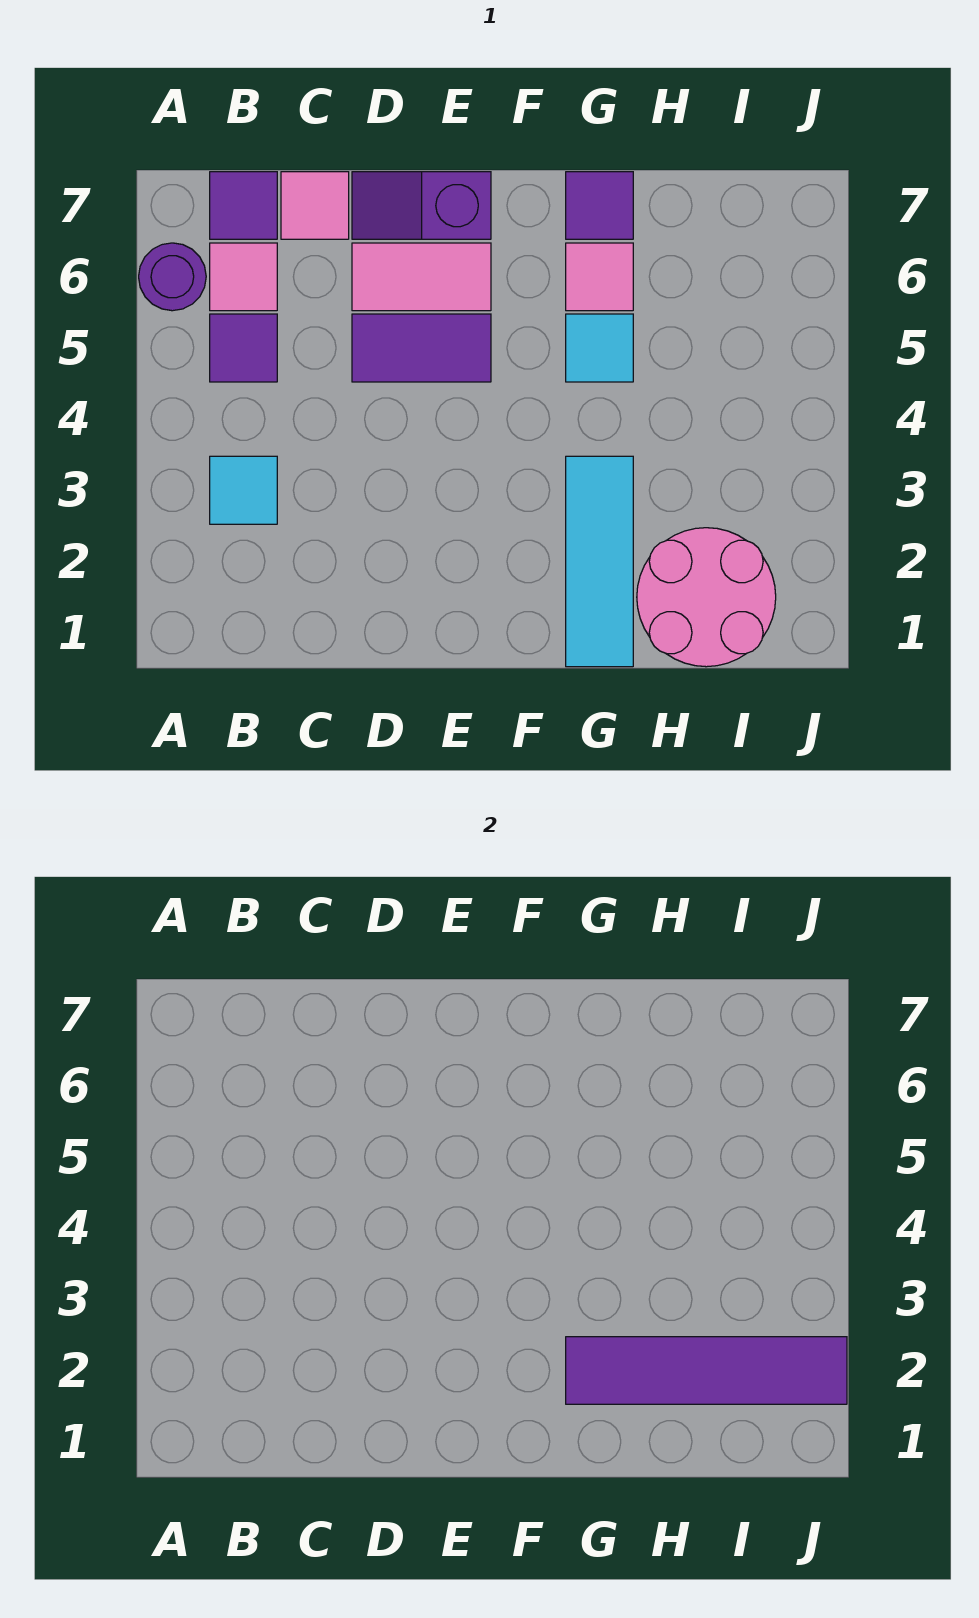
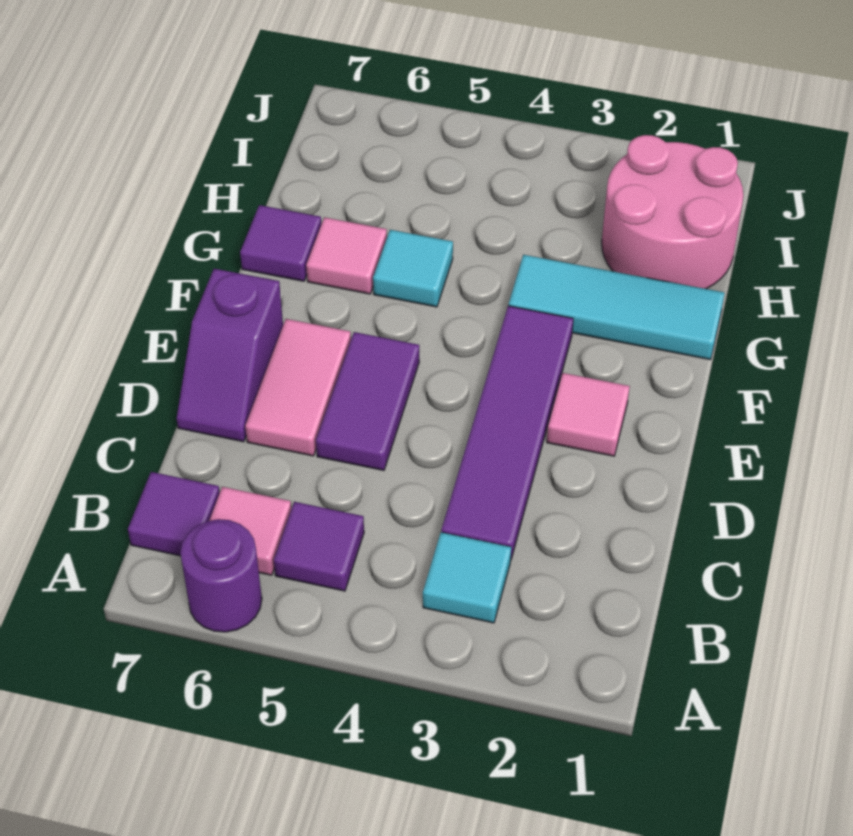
pink tile C7 level 1 -> pink tile E2 level 1
purple tile G2:J2 level 2 -> purple tile C3:F3 level 1

